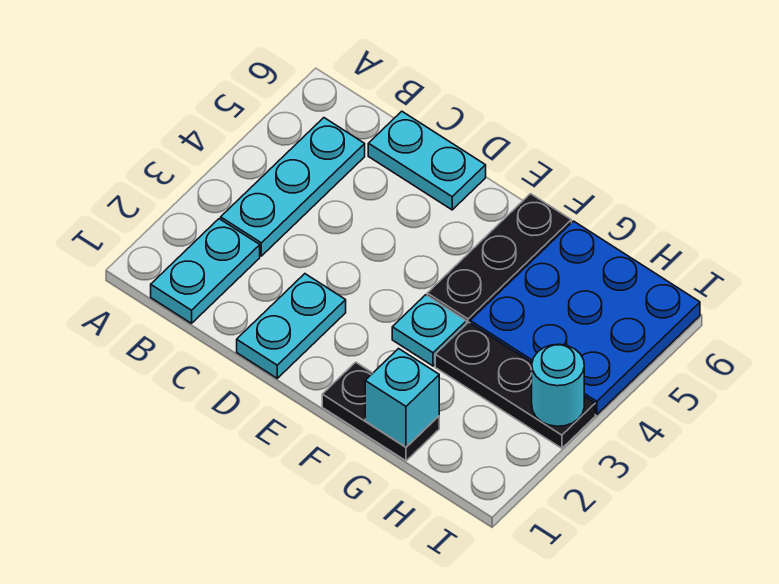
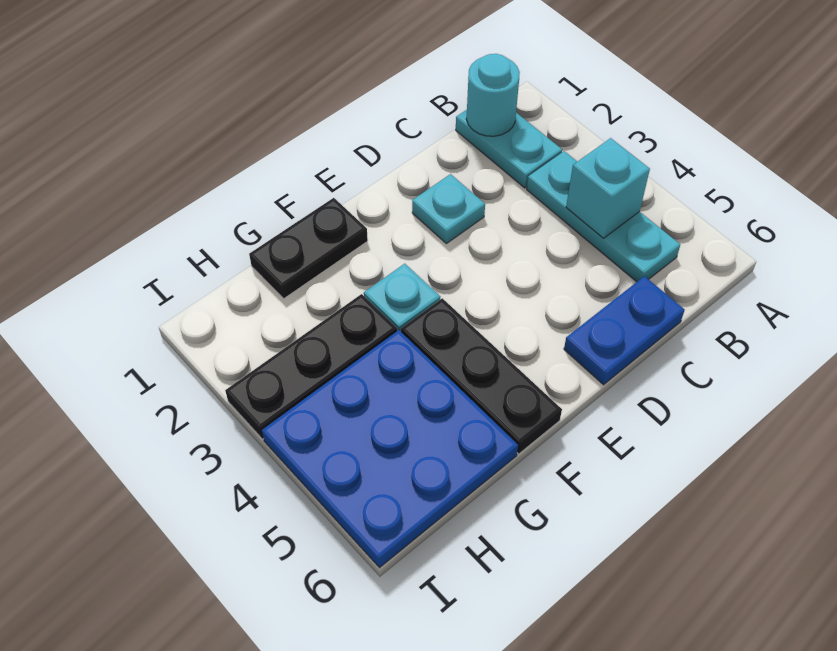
cyan plate C6:D6 level 1 -> blue plate C6:D6 level 1
cyan plate D1:D2 level 1 -> cyan plate D2 level 1
cyan brick G1 level 2 -> cyan brick B4 level 2
cyan round brick I3 level 2 -> cyan round brick B1 level 2

